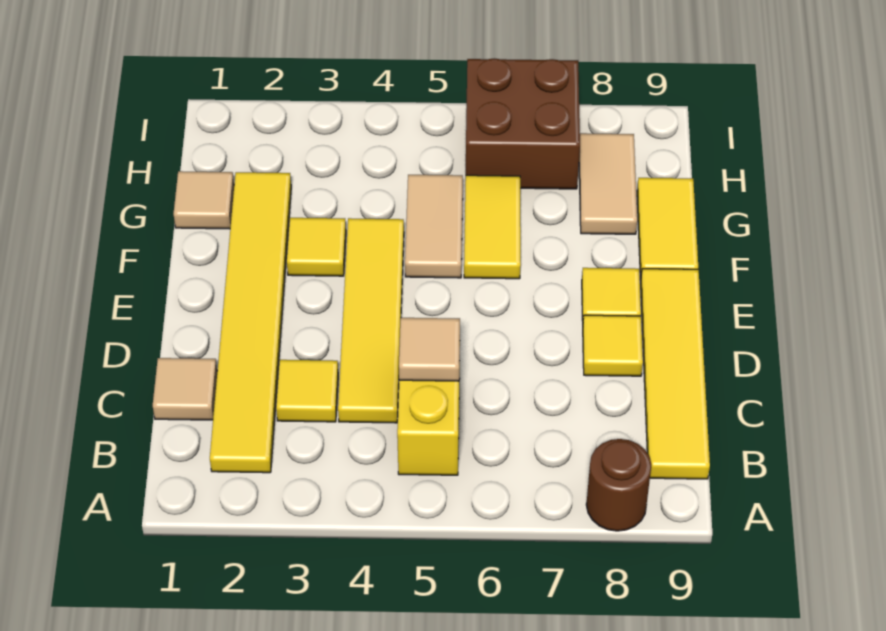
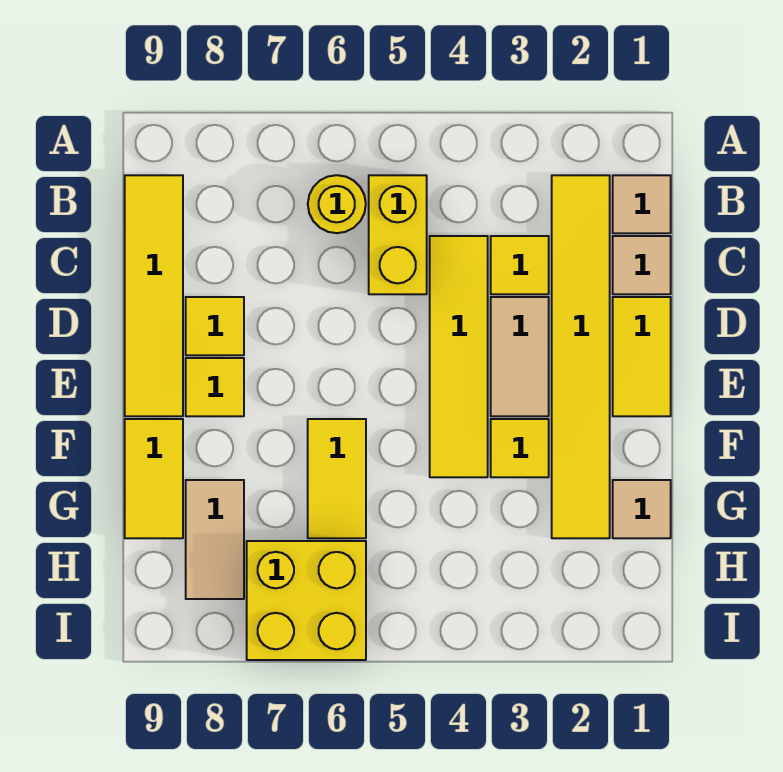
brown round brick A8 level 1 -> none
none -> yellow round brick B6 level 1
tan tile C5 level 2 -> tan tile B1 level 1
none -> yellow tile D1:E1 level 1
tan tile F5:G5 level 1 -> tan tile D3:E3 level 1
brown brick H6:I7 level 1 -> yellow brick H6:I7 level 1

